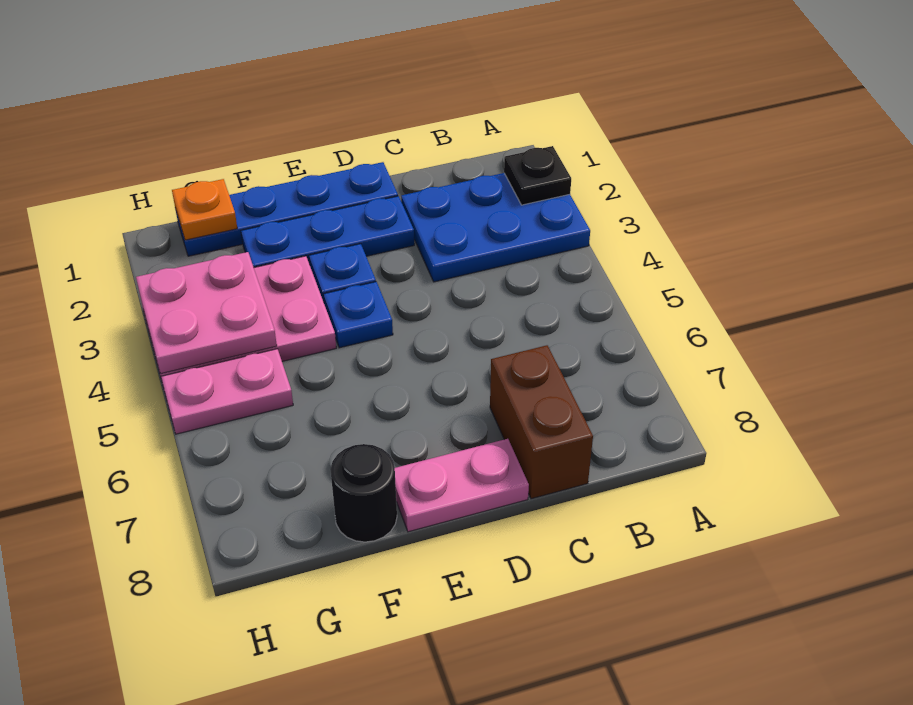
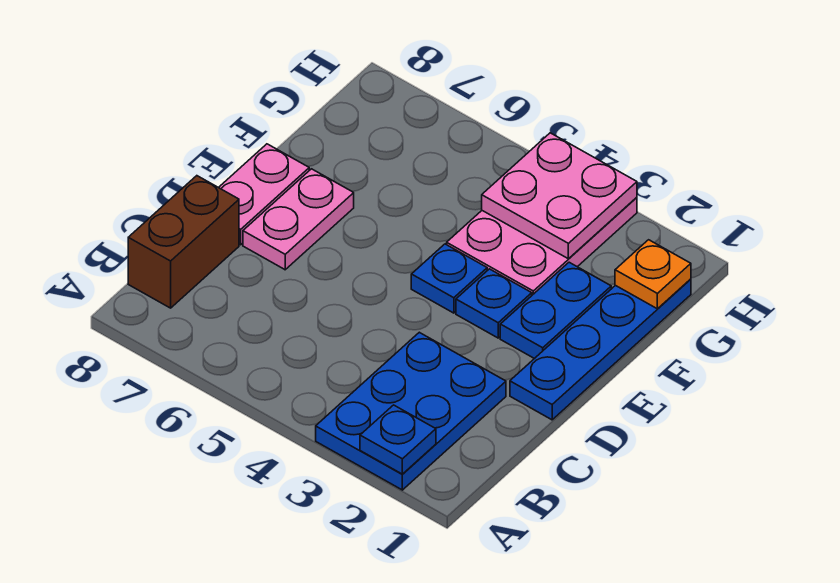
black plate A2 level 2 -> blue plate A2 level 2
brown brick C7:C8 level 1 -> brown brick B8:C8 level 1
blue plate D2:F2 level 1 -> blue plate E2:F2 level 1
black round brick F8 level 1 -> none
pink plate G5:H5 level 1 -> pink plate D7:E7 level 1

